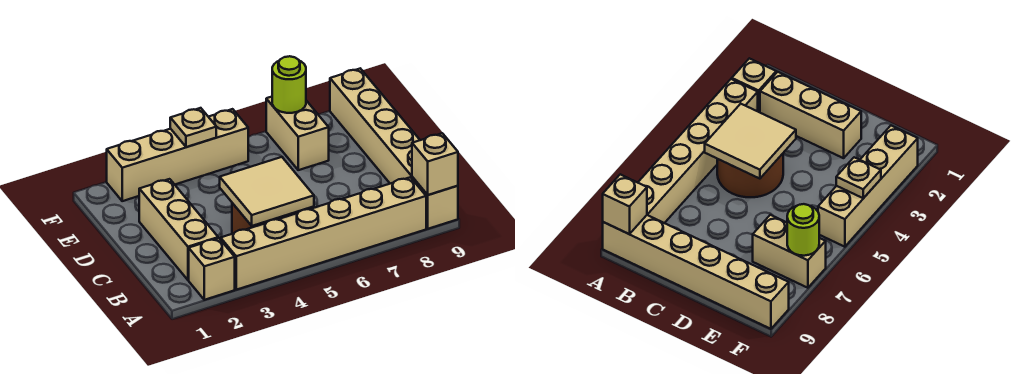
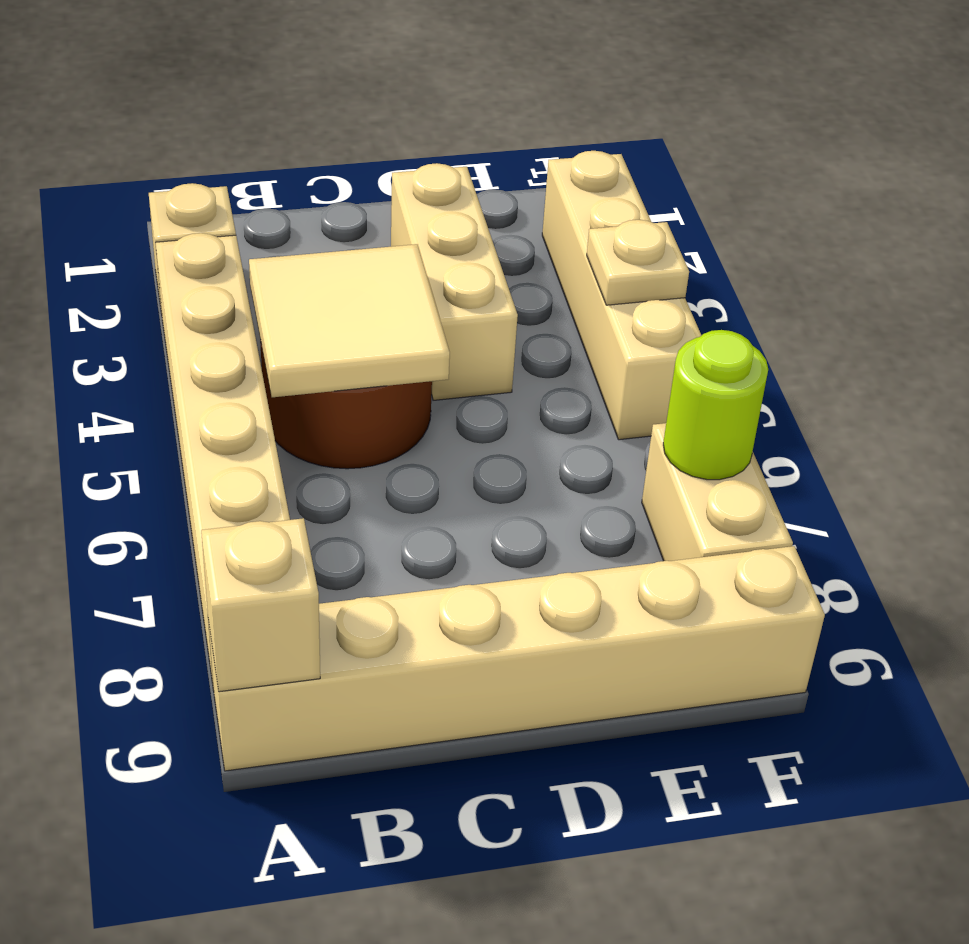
tan brick B2:D2 level 1 -> tan brick D2:D4 level 1
tan brick E7:F7 level 1 -> tan brick F7:F8 level 1

